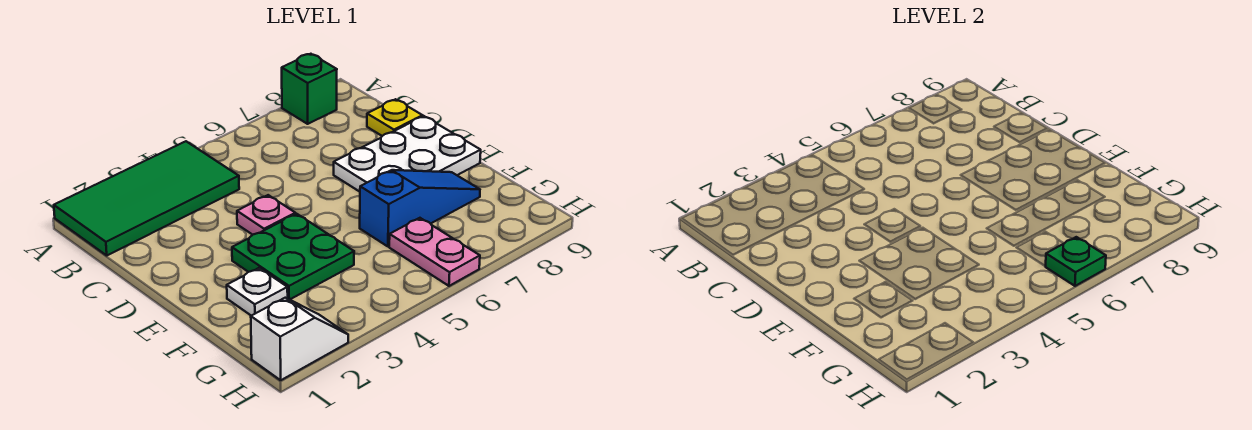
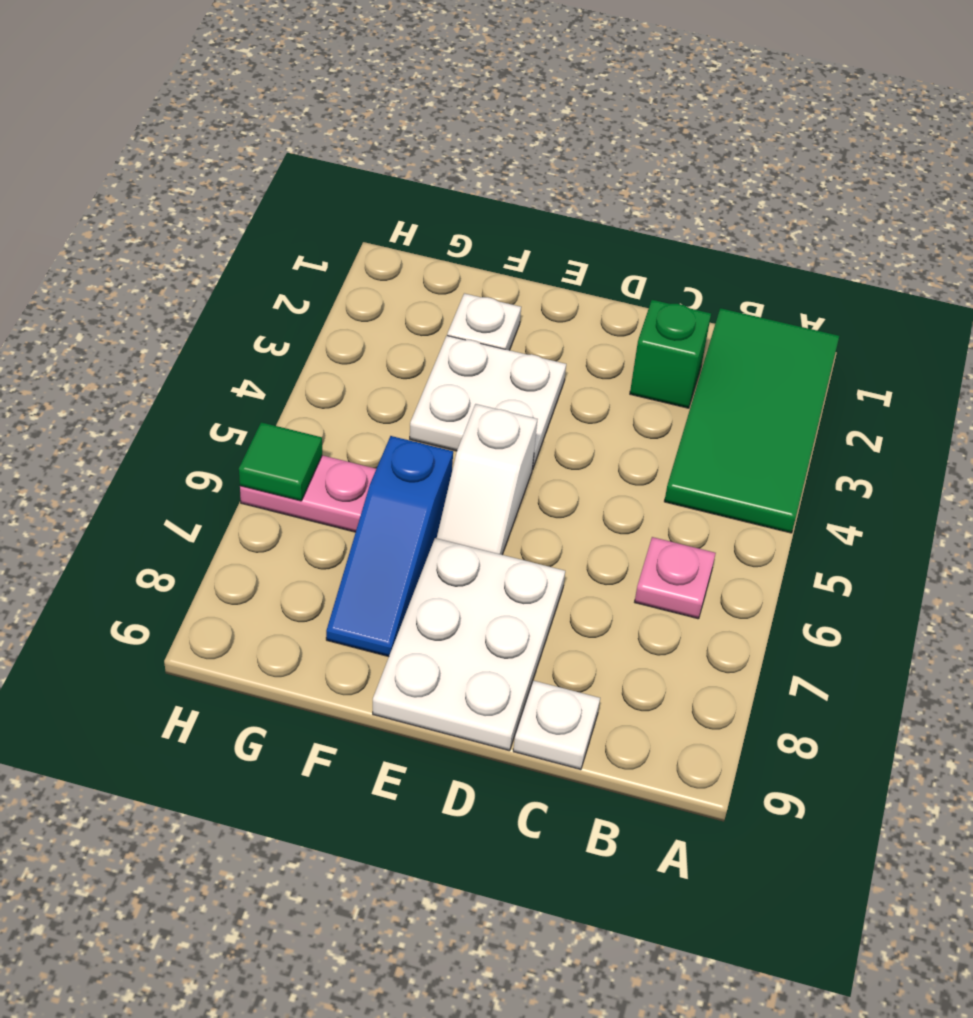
green brick A8 level 1 -> green brick C2 level 1
yellow plate C9 level 1 -> white plate C9 level 1
pink plate D4 level 1 -> pink plate B6 level 1
green plate E3:F4 level 1 -> white plate E3:F4 level 1
white slope H1:H2 level 1 top 1 -> white slope E5:E6 level 1 top 5
green plate H6 level 2 -> green tile H6 level 2

